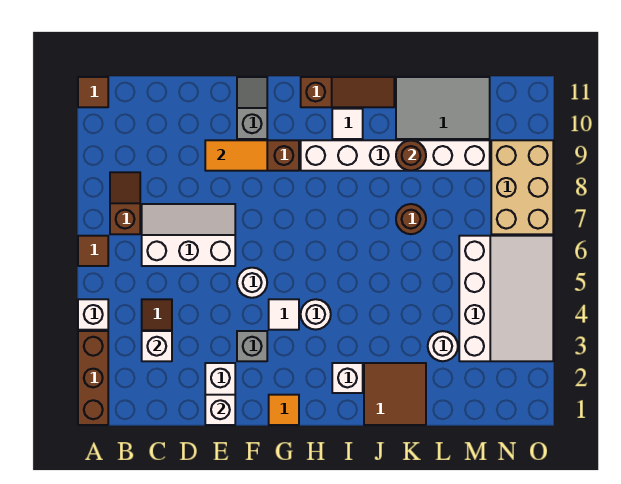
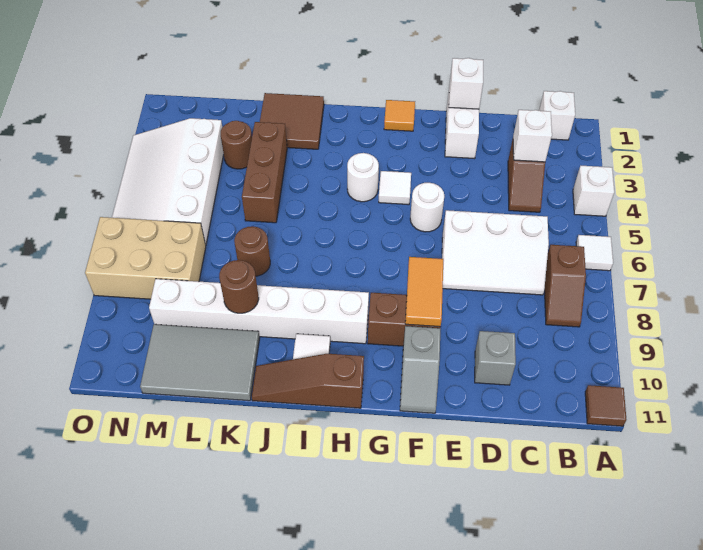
brown brick A1:A3 level 1 -> brown brick K3:K5 level 1
brown tile A6 level 1 -> white tile A6 level 1
orange tile E9:F9 level 2 -> orange tile F8:F9 level 2
grey brick F3 level 1 -> grey brick D10 level 1
white brick I2 level 1 -> white brick B1 level 1
white round brick L3 level 1 -> brown round brick L3 level 1
tan brick N7:O9 level 1 -> tan brick M7:O8 level 1

